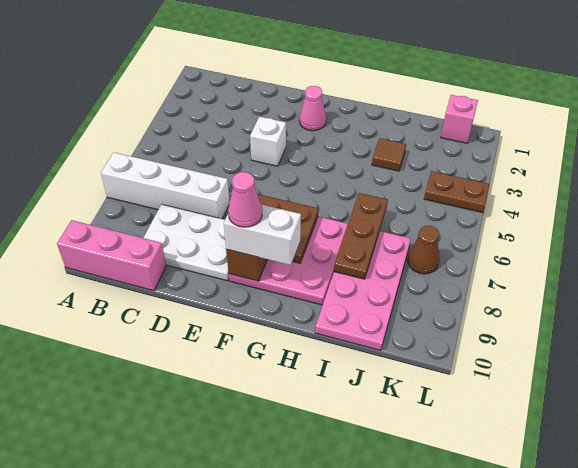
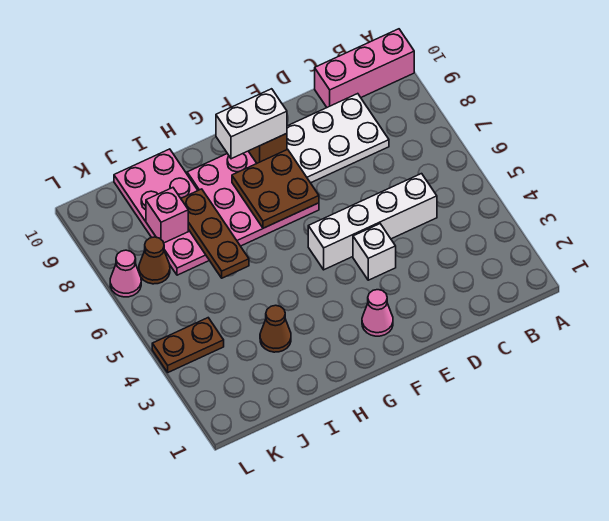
white brick A7:D7 level 1 -> white brick C5:F5 level 1
pink cone F9 level 4 -> pink cone L7 level 1
brown tile I3 level 1 -> brown cone I3 level 1
pink brick K1 level 1 -> pink brick J8 level 2

